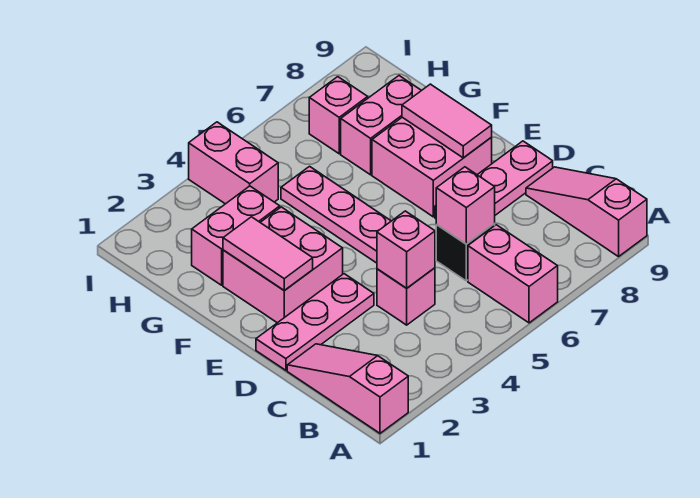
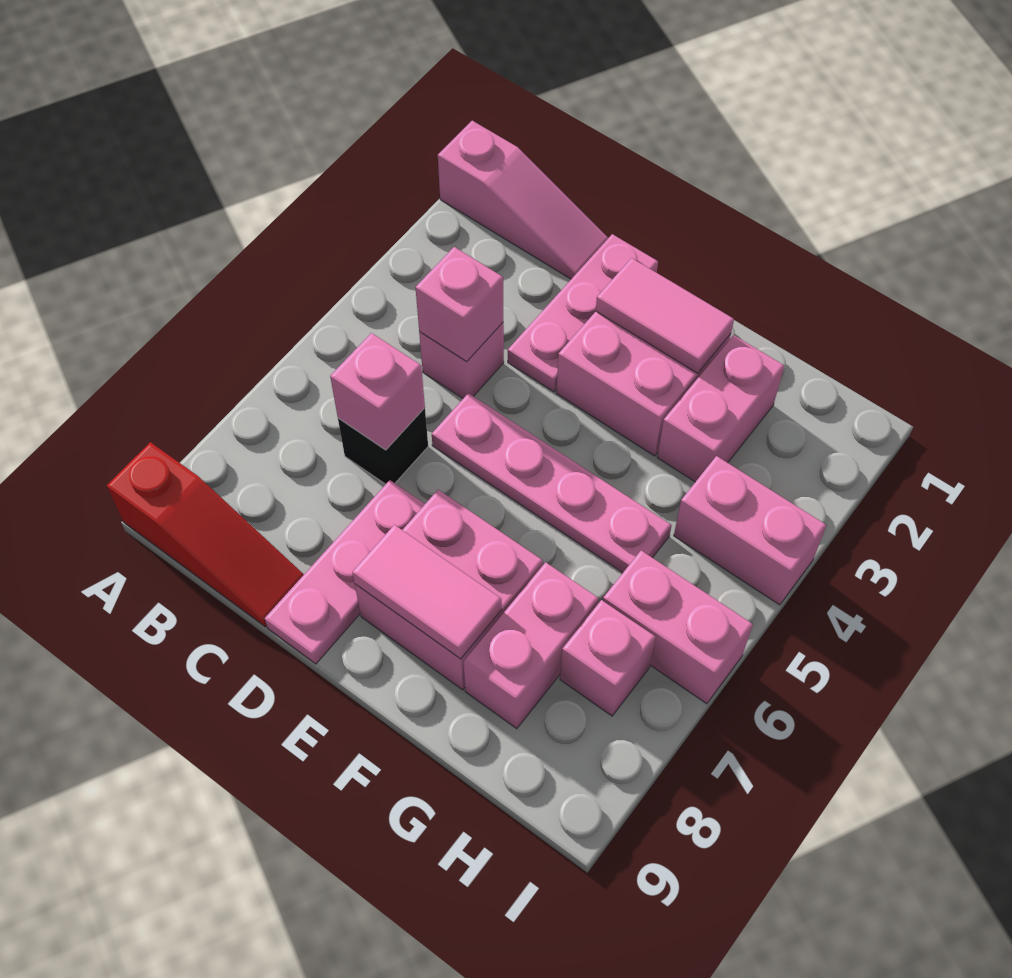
pink brick A6:B6 level 1 -> pink brick H6:I6 level 1
pink slope A9:C9 level 1 top A -> red slope A9:C9 level 1 top A

